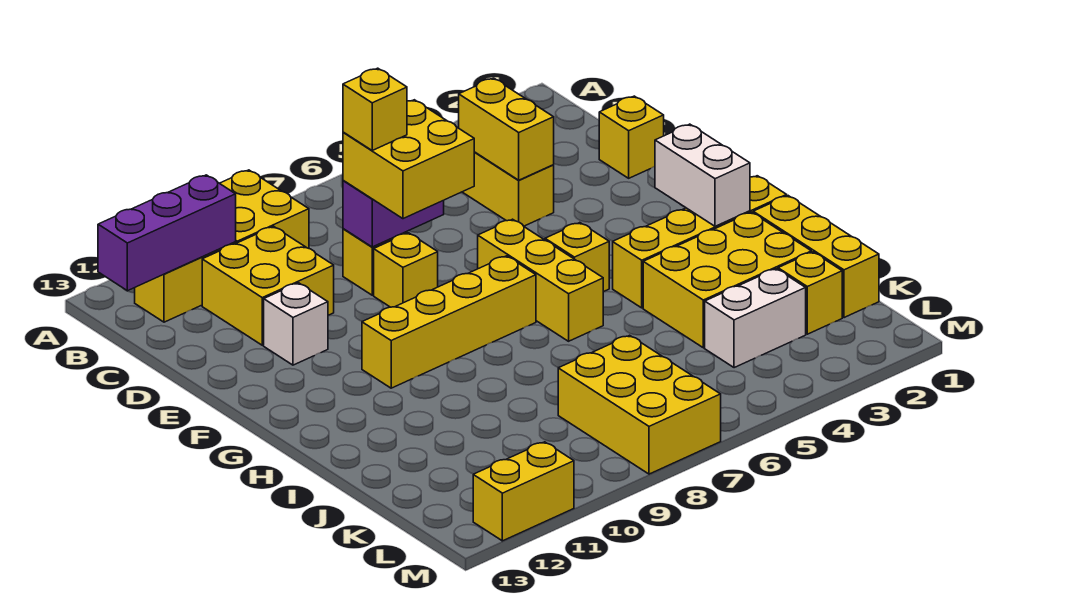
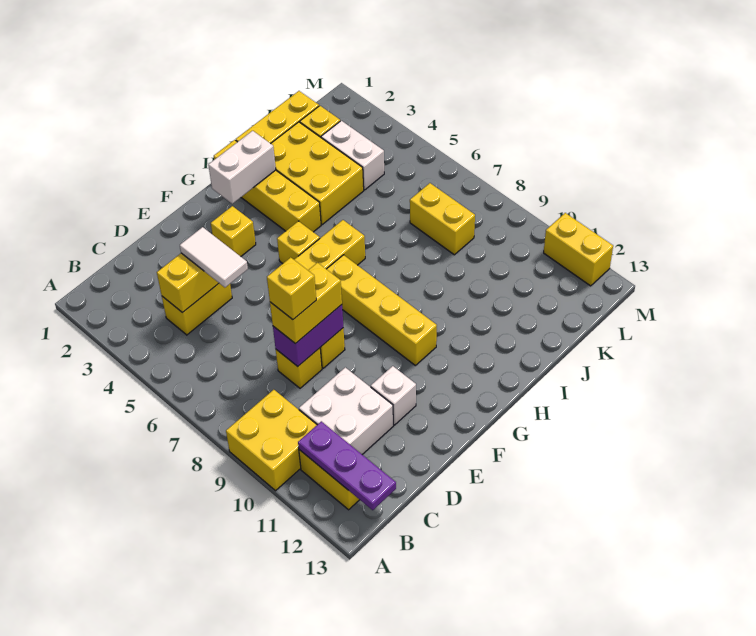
purple brick B11:B13 level 2 -> purple plate B11:B13 level 2
yellow brick C10:D11 level 1 -> white brick C10:D11 level 1
yellow brick D1 level 1 -> yellow brick F3 level 1
none -> white tile D4:D5 level 3
purple brick D7:D8 level 2 -> purple brick D8:E8 level 2
yellow brick D7:E8 level 3 -> yellow brick D8:E8 level 3
yellow brick K7:M8 level 1 -> yellow brick K7:K8 level 1

